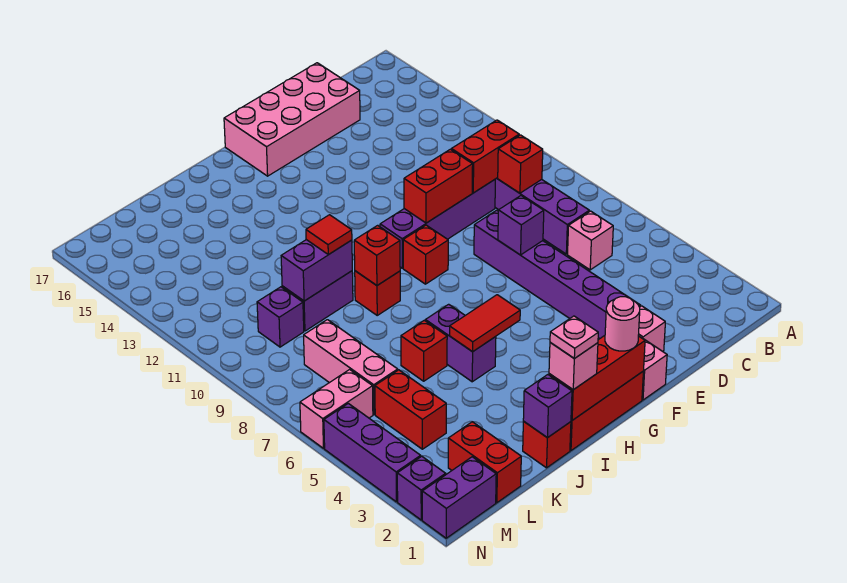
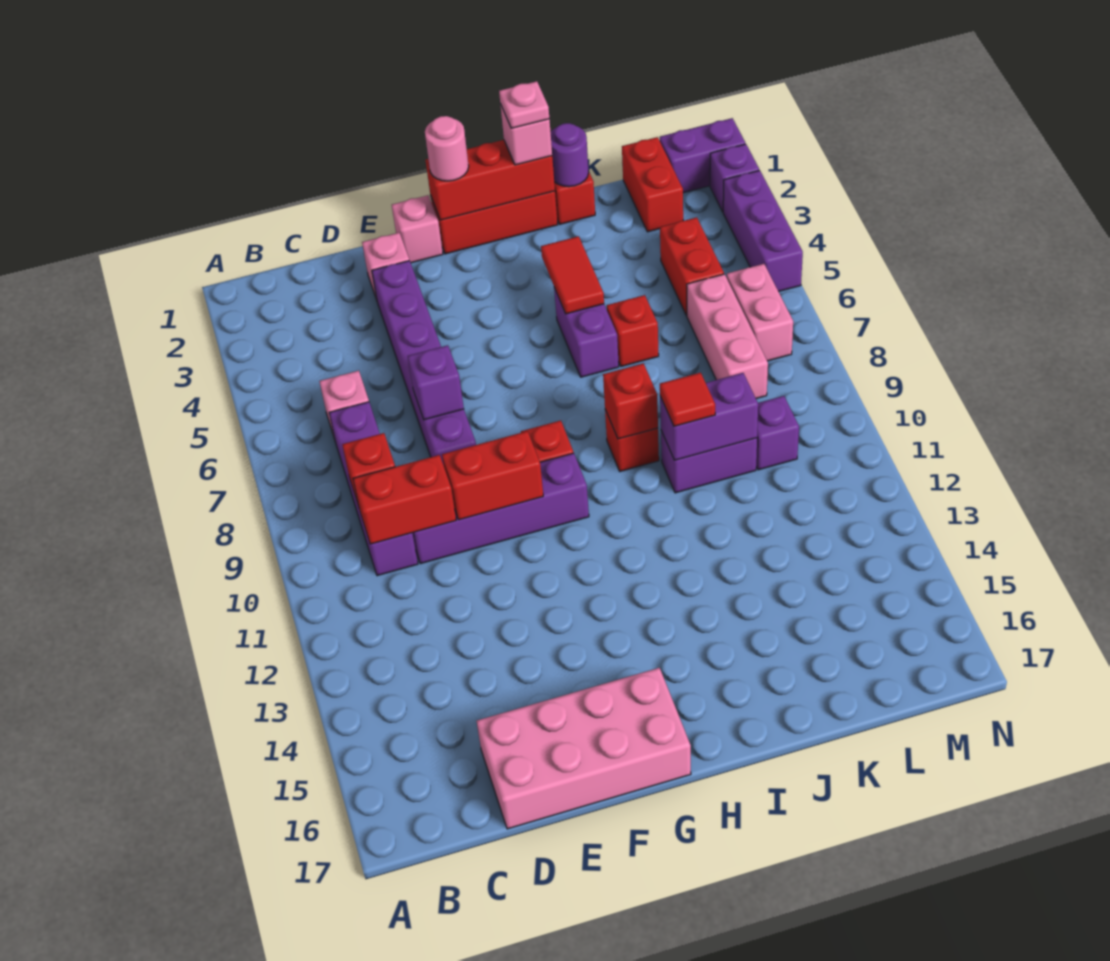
red tile H5:I5 level 2 -> red tile I4:I5 level 2
purple brick J1 level 2 -> purple round brick J1 level 2
pink brick M6:N6 level 1 -> pink brick M6:M7 level 1

